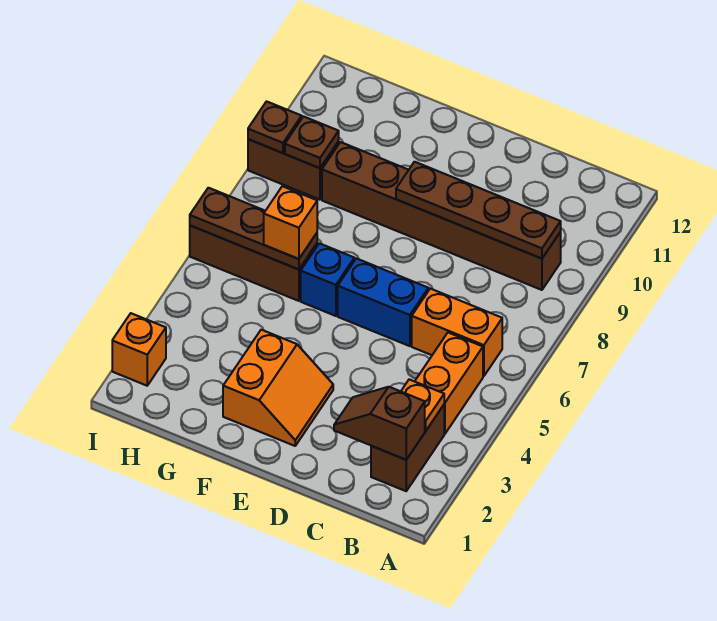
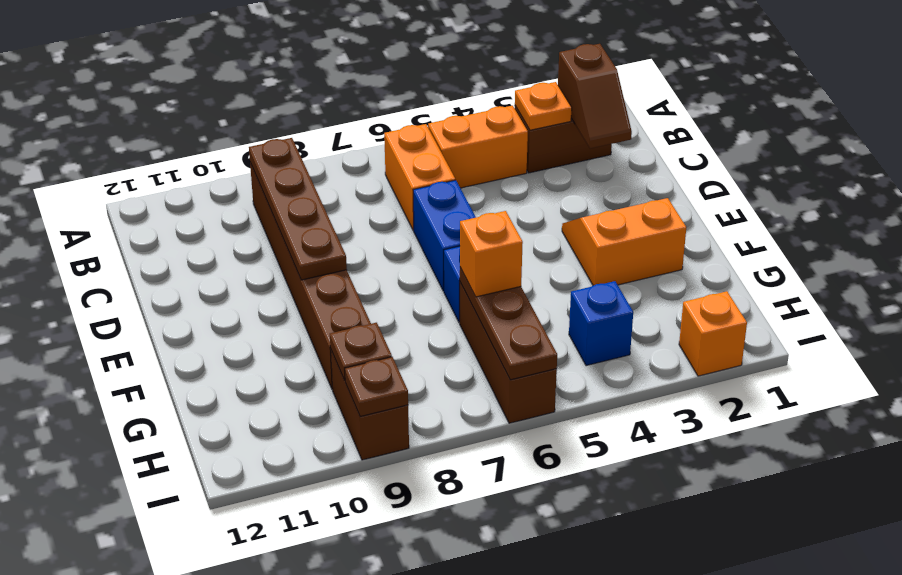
none -> blue brick H4 level 1

